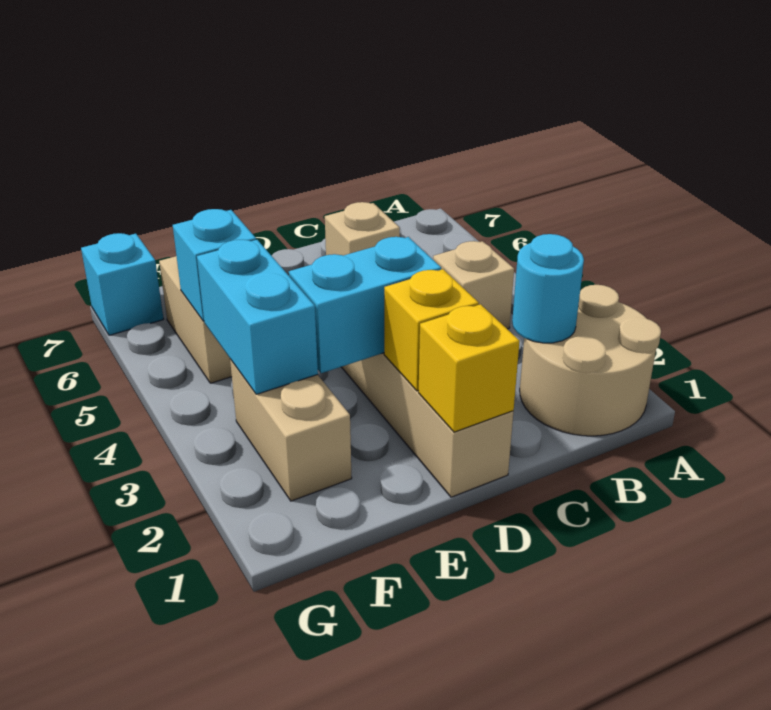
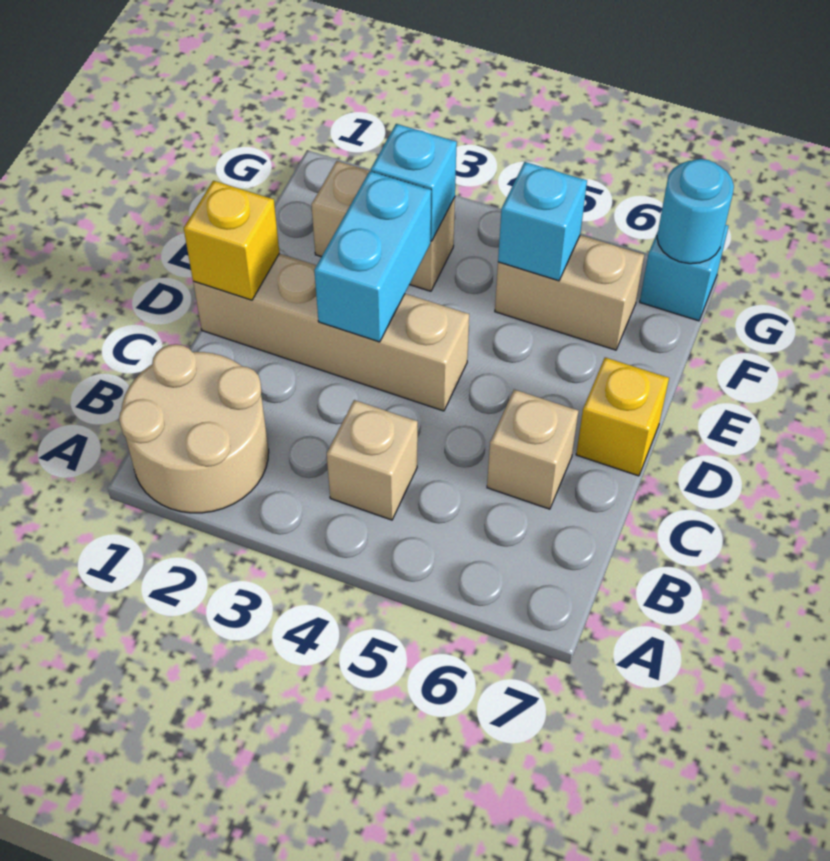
cyan round brick B2 level 2 -> cyan round brick G7 level 2
yellow brick D2 level 2 -> yellow brick D7 level 1
cyan brick F3:F4 level 2 -> cyan brick F3 level 2

